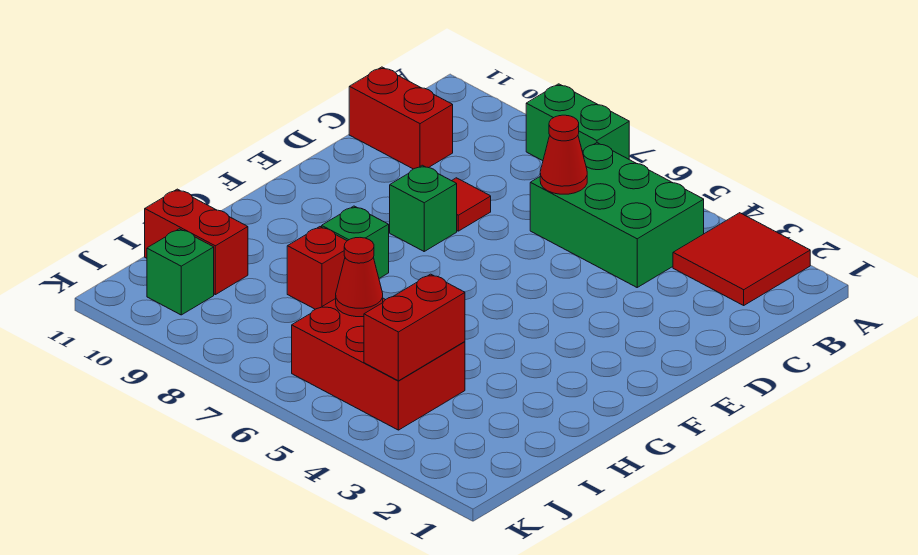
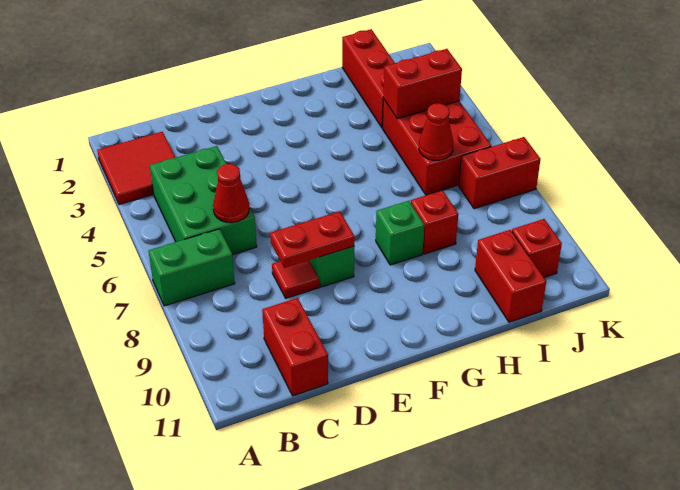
green brick A7:A8 level 1 -> green brick A7:B7 level 1
none -> red plate D8:E8 level 2
none -> red brick I1:I3 level 1
none -> red brick J7:K7 level 1
green brick J10 level 1 -> red brick J10 level 1

